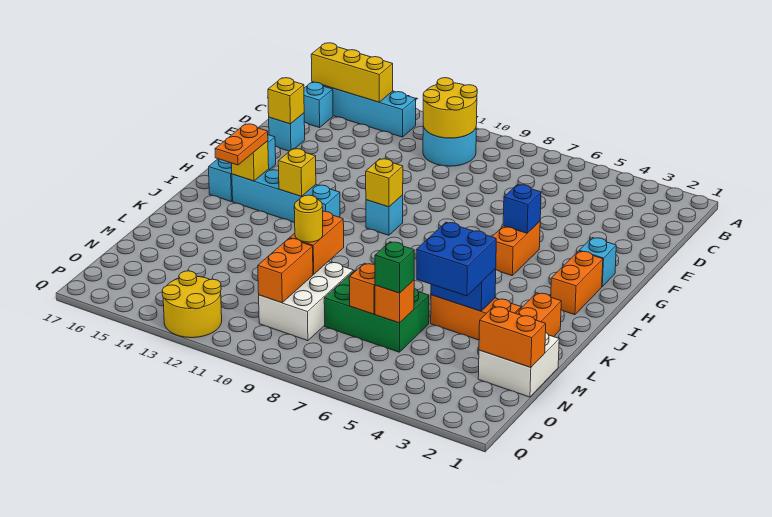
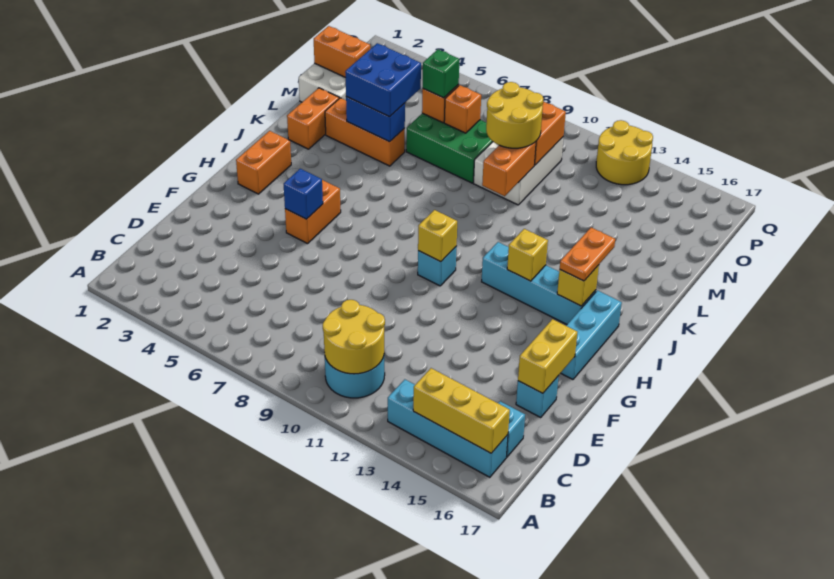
yellow brick E16 level 2 -> yellow brick E16:F16 level 2
cyan brick G2 level 1 -> none
yellow round brick M10 level 3 -> yellow round brick M9:N10 level 3

